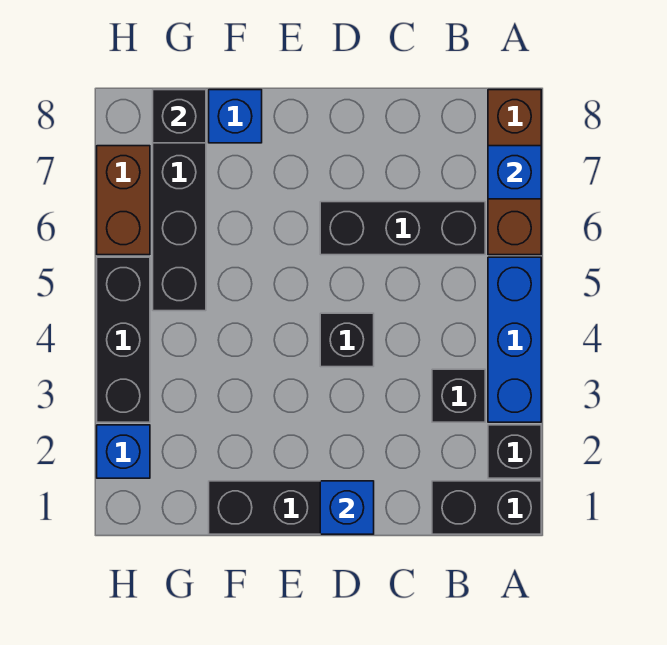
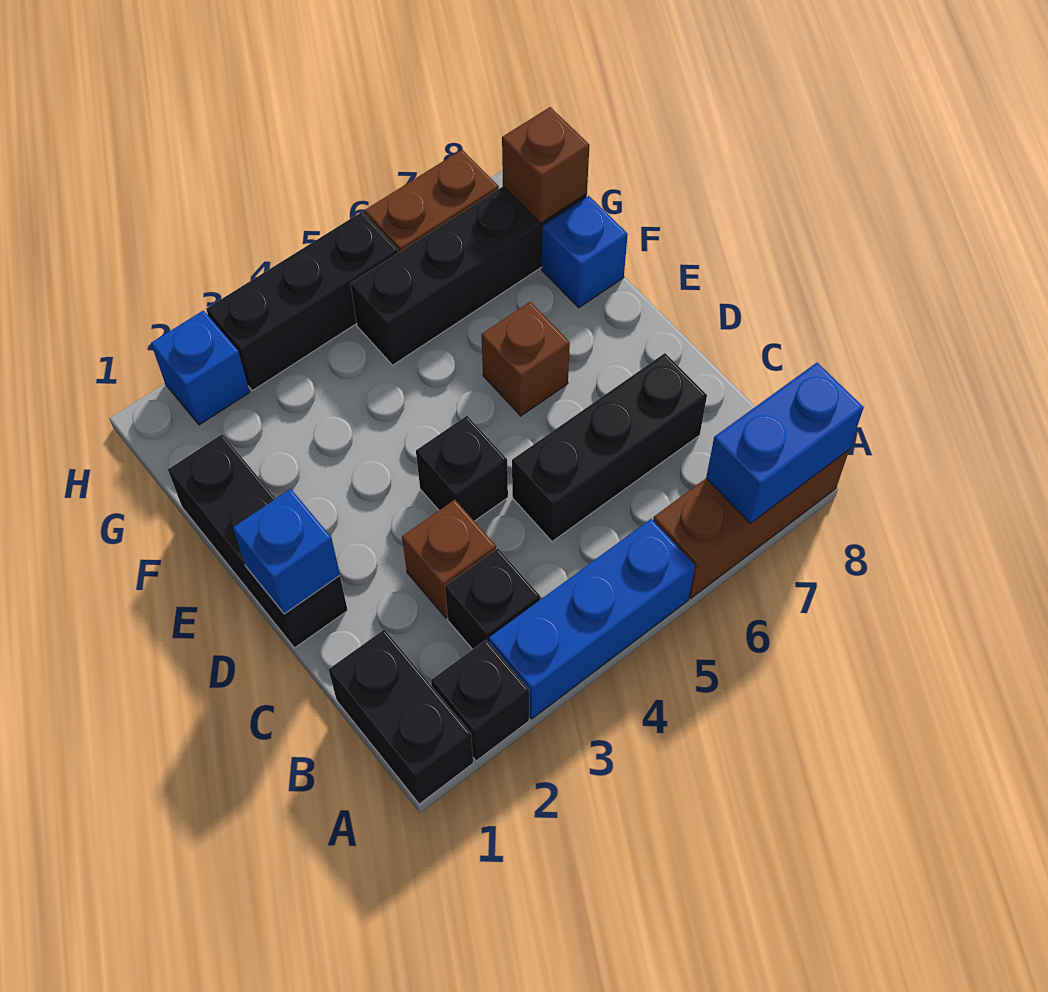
blue brick A7 level 2 -> blue brick A7:A8 level 2
black brick B6:D6 level 1 -> black brick C5:C7 level 1
none -> brown brick C3 level 1
none -> brown brick E6 level 1
black brick G8 level 2 -> brown brick G8 level 2

